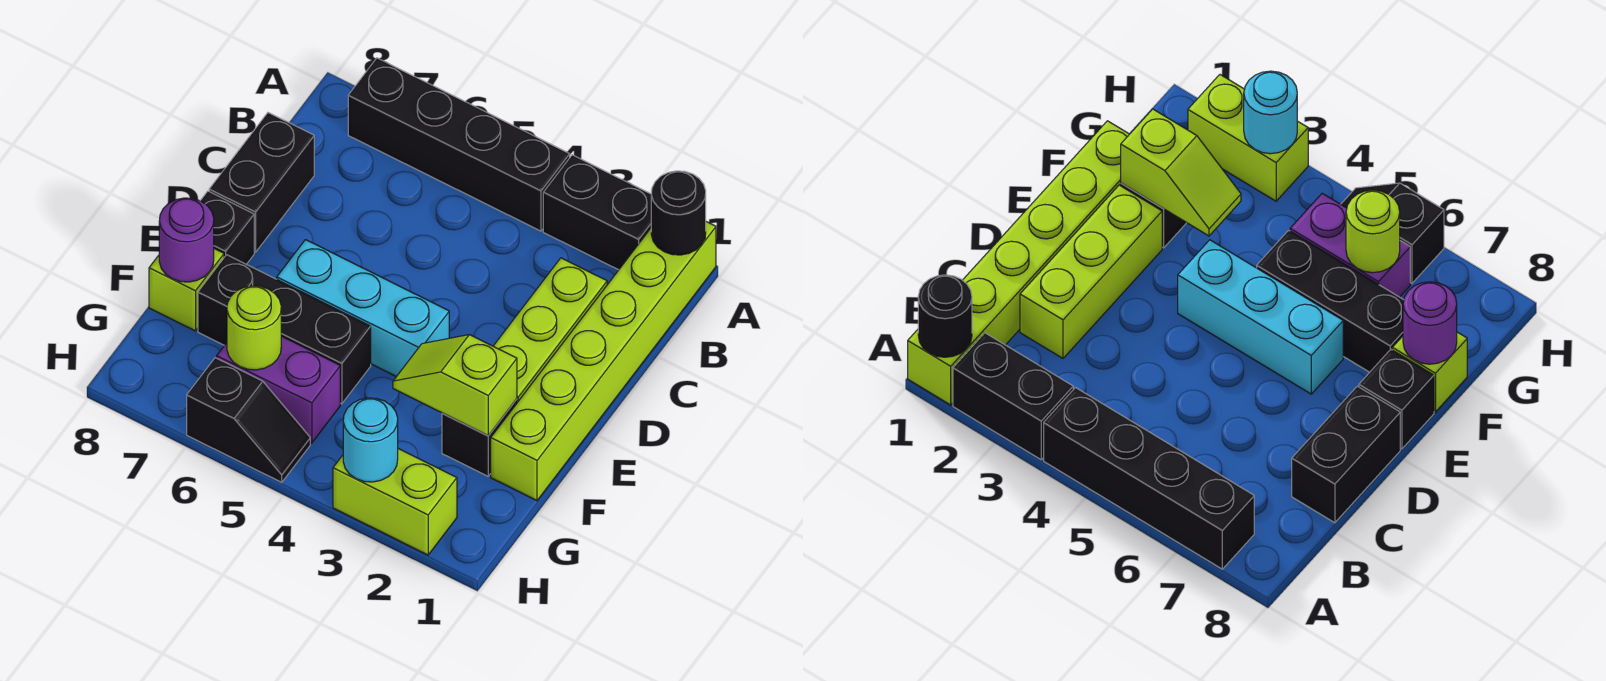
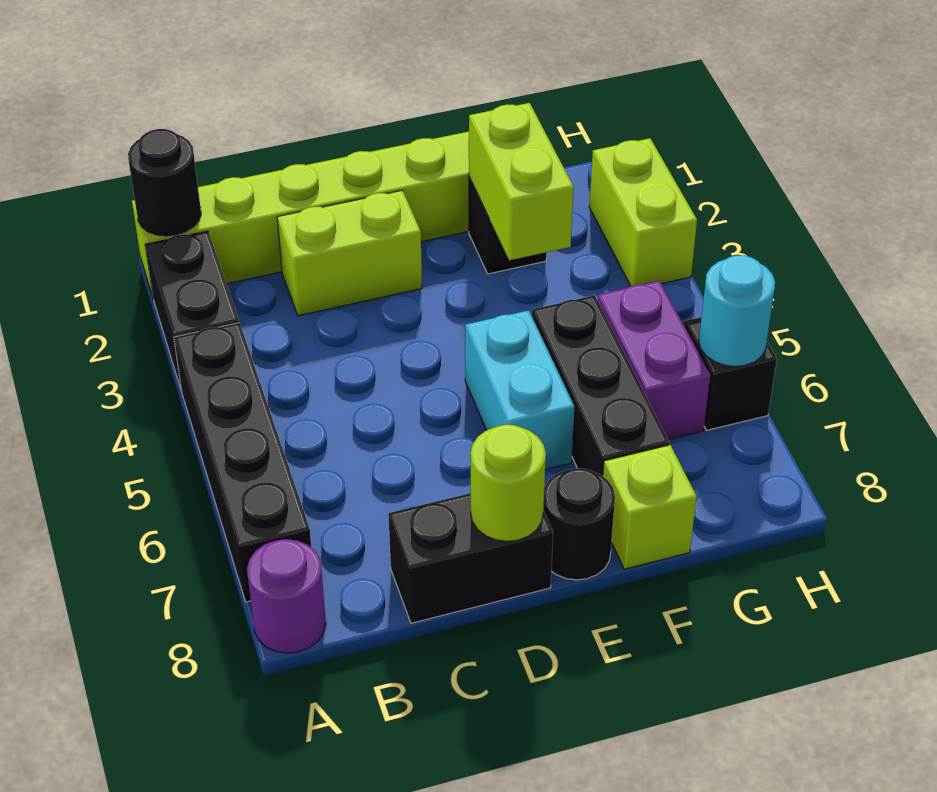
lime brick C2:E2 level 1 -> lime brick C2:D2 level 1
cyan brick E4:E6 level 1 -> cyan brick E5:E6 level 1
black brick E8 level 1 -> black round brick E8 level 1
lime slope F2:F3 level 2 top 2 -> lime brick F2:F3 level 2
purple round brick F8 level 2 -> purple round brick A8 level 1
lime round brick G6 level 2 -> lime round brick D8 level 2
cyan round brick H3 level 2 -> cyan round brick H6 level 2

